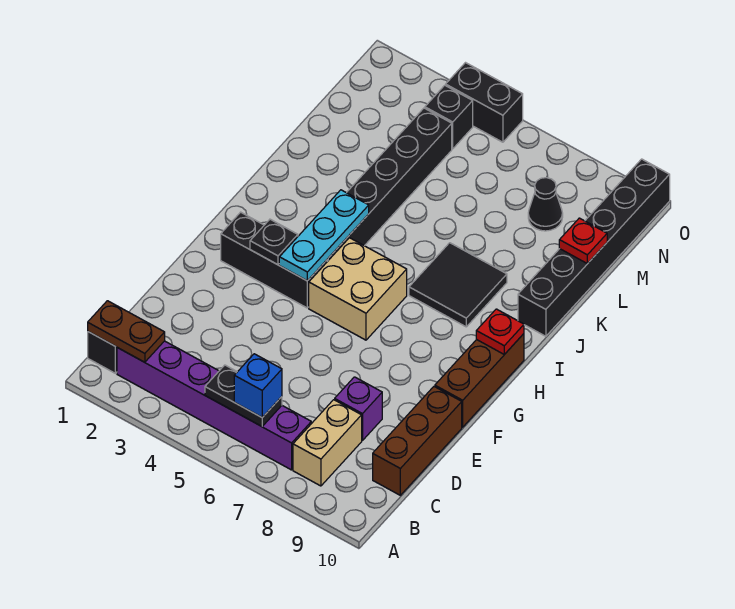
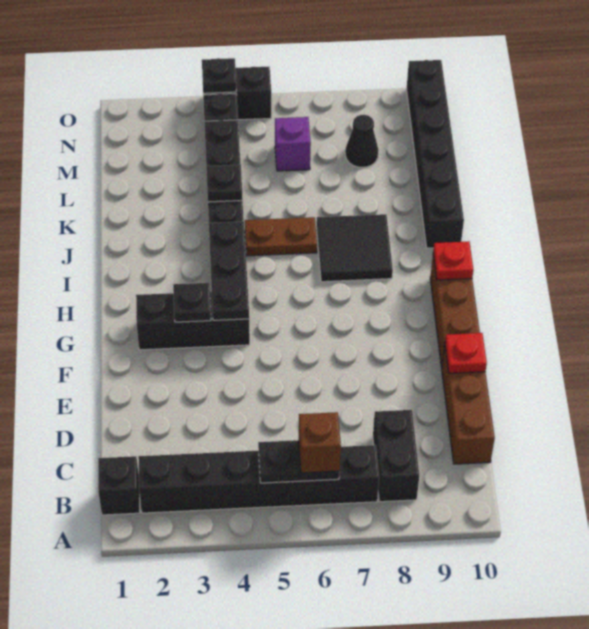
brown plate B1:B2 level 2 -> brown plate J5:J6 level 1
purple brick B2:B7 level 1 -> black brick B2:B7 level 1
blue brick B6 level 3 -> brown brick B6 level 3
tan brick B8:C8 level 1 -> black brick B8:C8 level 1
purple brick D8 level 1 -> purple brick M6 level 1
cyan plate G4:I4 level 2 -> black plate G4:I4 level 2
tan brick G5:H6 level 1 -> none
none -> black plate K4 level 2
red plate L10 level 2 -> red plate E10 level 2
none -> black plate O4 level 2

